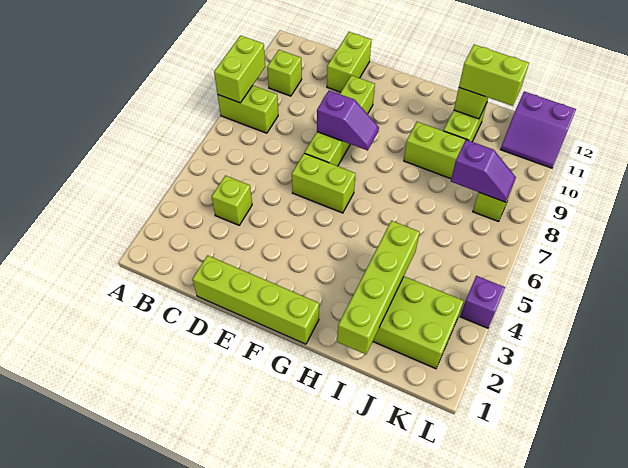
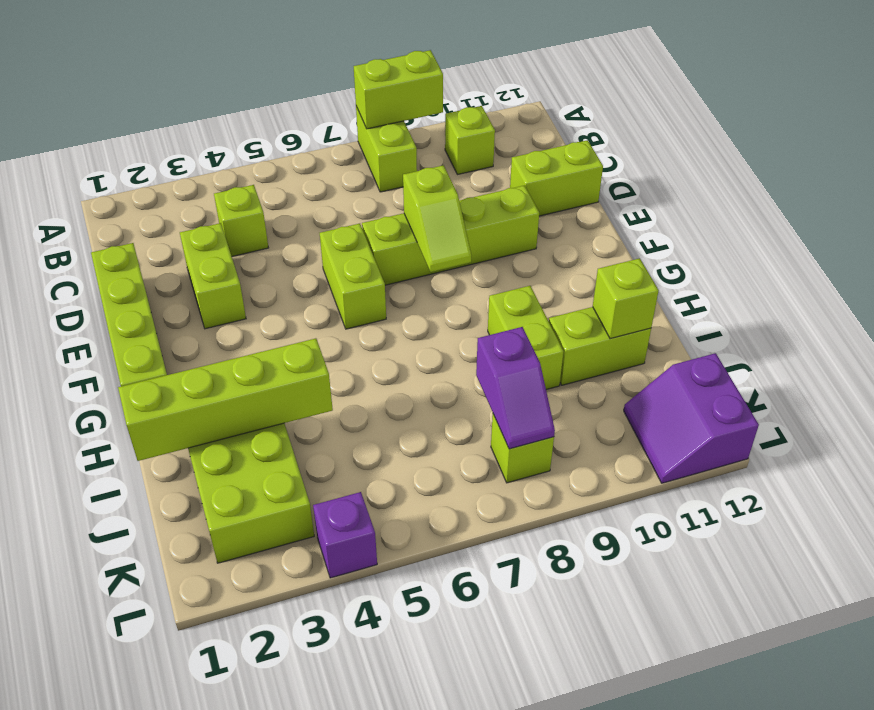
purple slope E8:F8 level 2 top E -> lime slope E8:F8 level 2 top E
lime brick I11:J11 level 3 -> lime brick D3:E3 level 1

